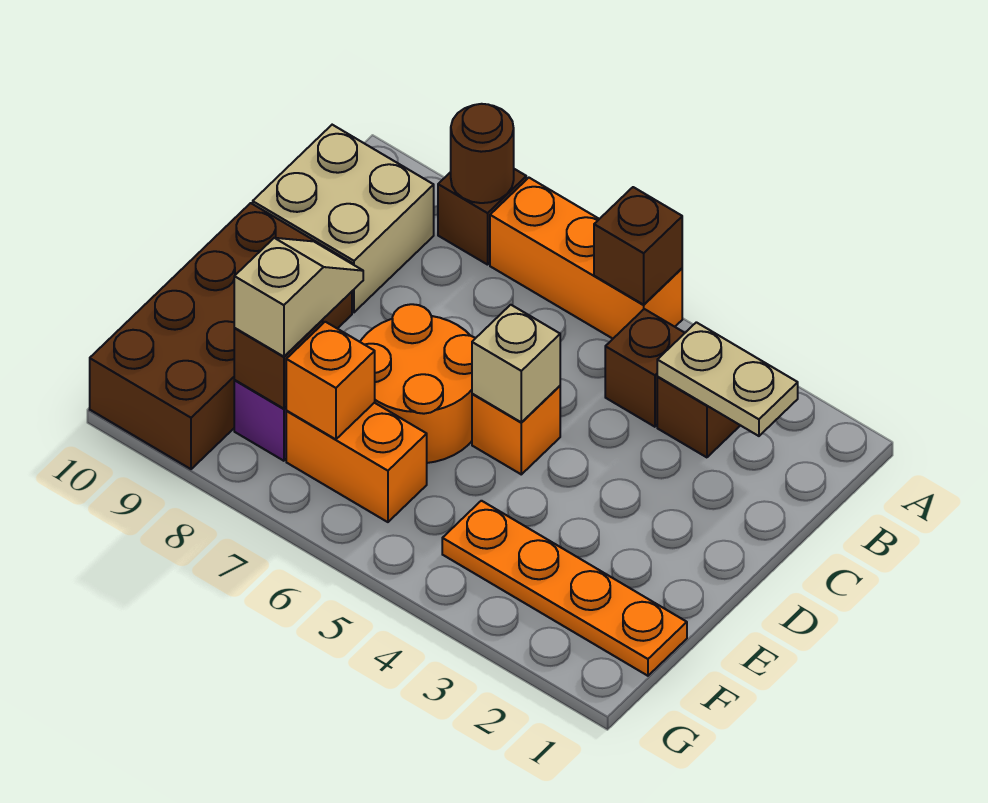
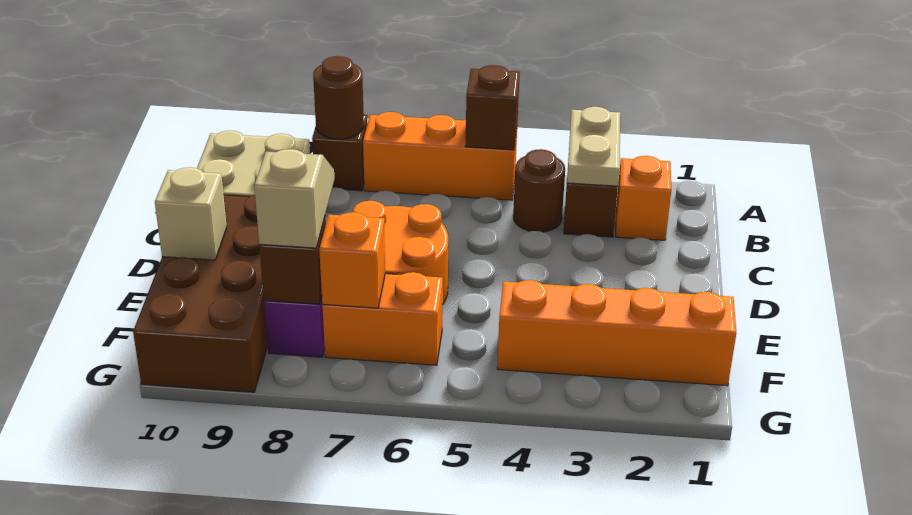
tan plate B2:B3 level 2 -> tan plate A3:B3 level 2
brown brick B4 level 1 -> brown round brick B4 level 1
orange brick D5 level 1 -> orange brick B2 level 1
tan brick D5 level 2 -> tan brick E10 level 2
orange plate F1:F4 level 1 -> orange brick F1:F4 level 1

